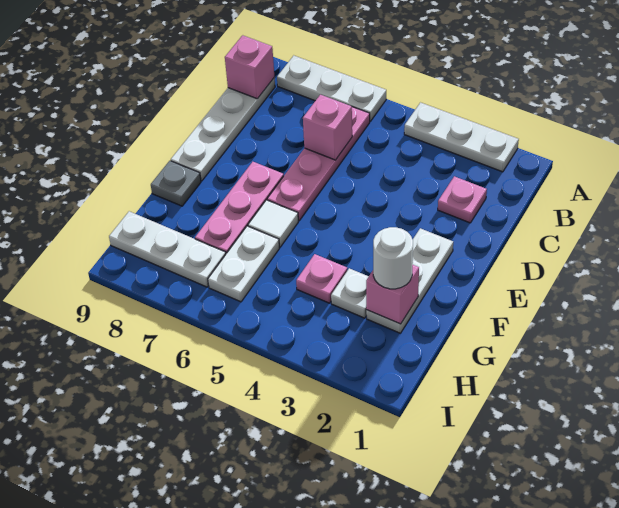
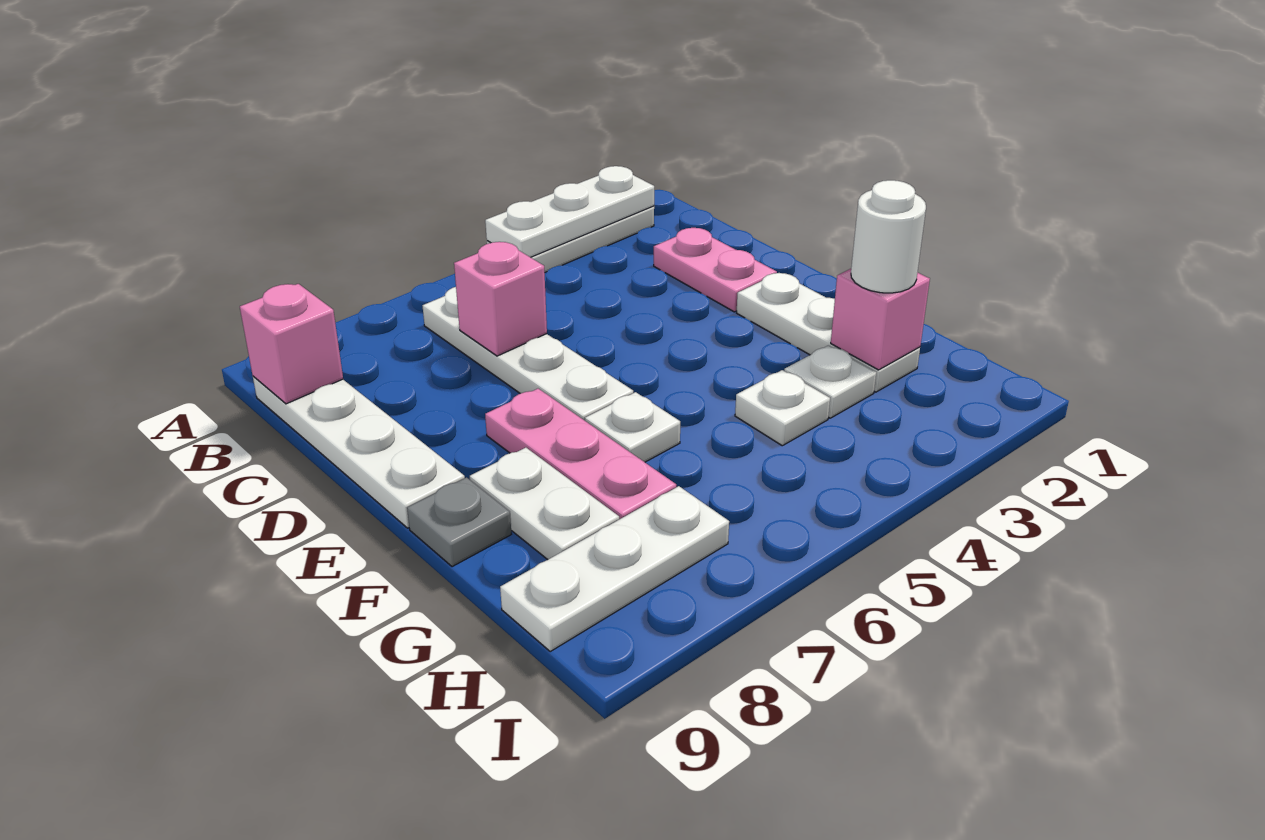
white plate A6:A8 level 1 -> white plate A2:A4 level 2
pink plate B6:E6 level 1 -> white plate B6:E6 level 1
pink plate C2 level 1 -> pink plate C2:D2 level 1
white tile F6 level 1 -> white plate F6 level 1
pink plate G4 level 1 -> white plate G4 level 1
white plate G6:H6 level 1 -> white plate F8:G8 level 1

